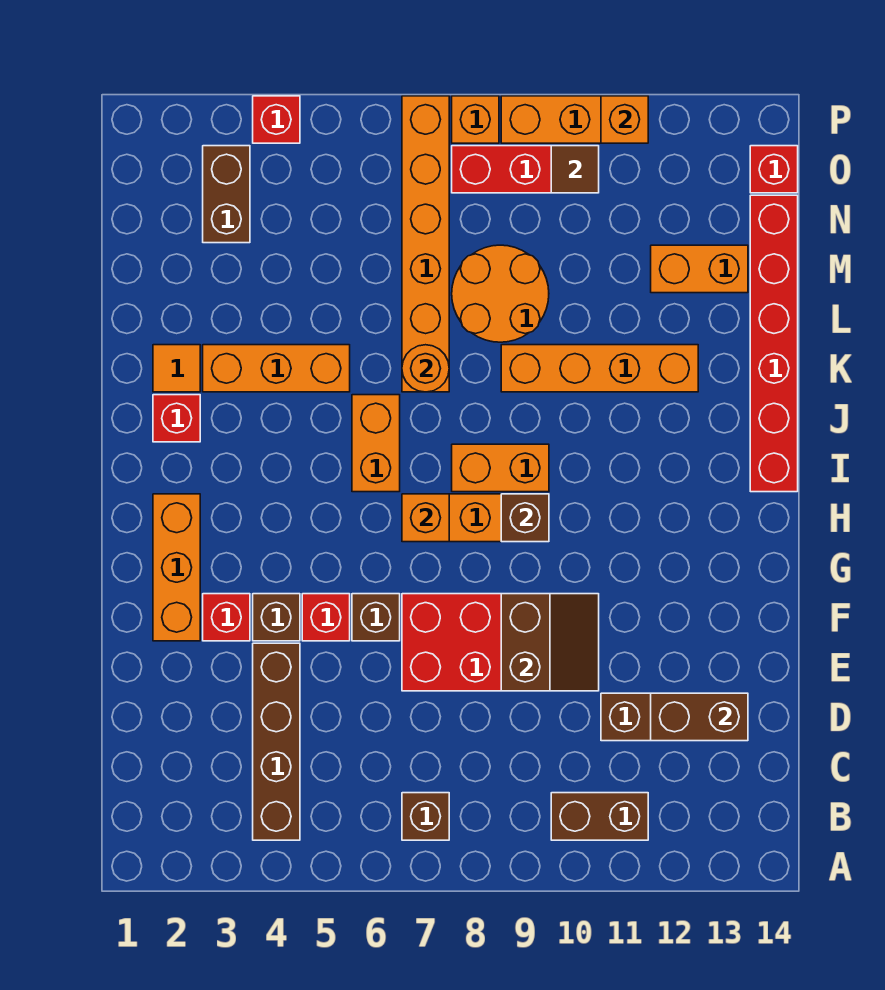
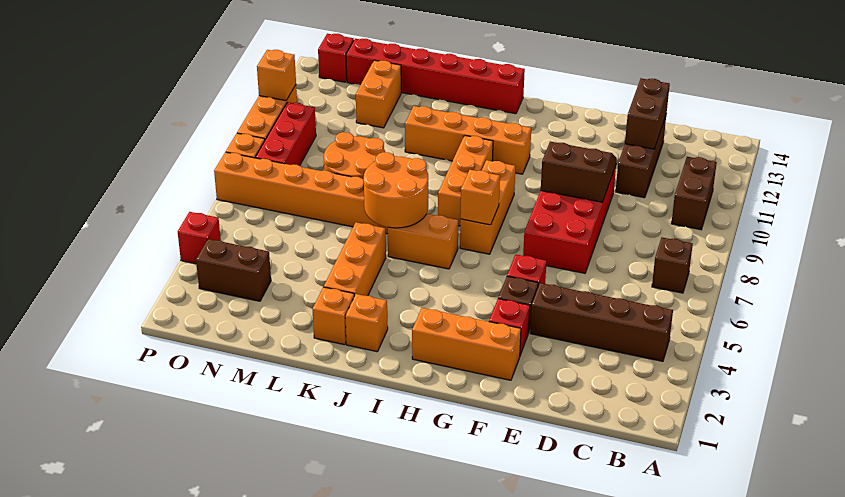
brown brick F6 level 1 -> none
brown brick H9 level 2 -> none
orange brick I8:I9 level 1 -> orange brick I8:I10 level 1
red brick J2 level 1 -> orange brick J2 level 1
orange tile K2 level 1 -> orange brick K2 level 1
orange round brick K7 level 2 -> orange round brick J6:K7 level 2
orange brick K9:K12 level 1 -> orange brick H11:K11 level 1
brown tile O10 level 2 -> none

